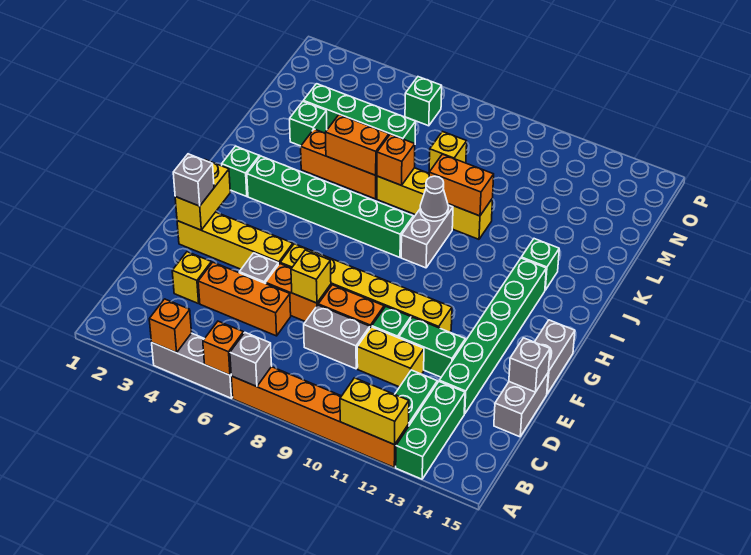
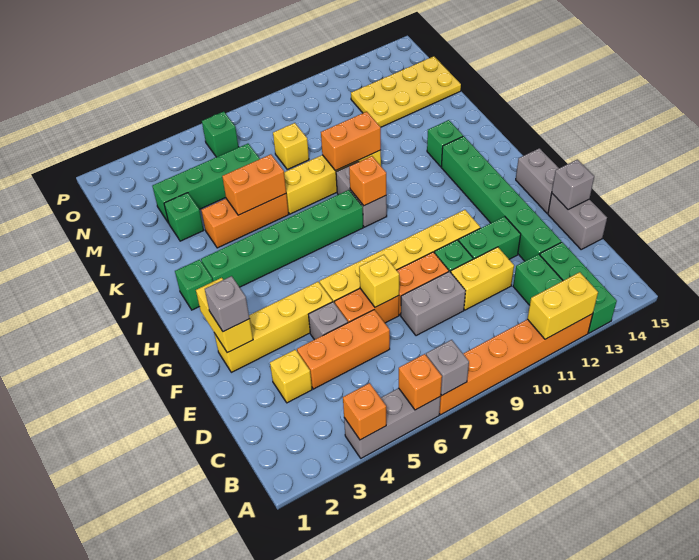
grey cone J9 level 2 -> none
orange brick K7 level 2 -> orange brick I9 level 2
none -> yellow plate M12:N15 level 1

